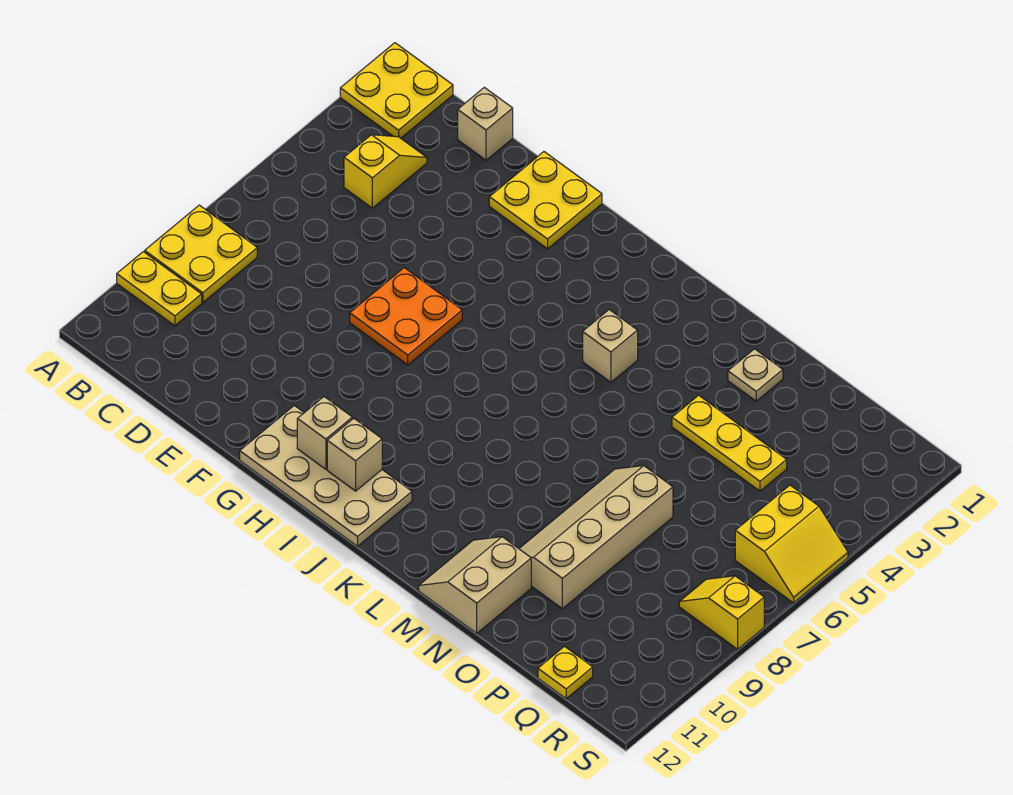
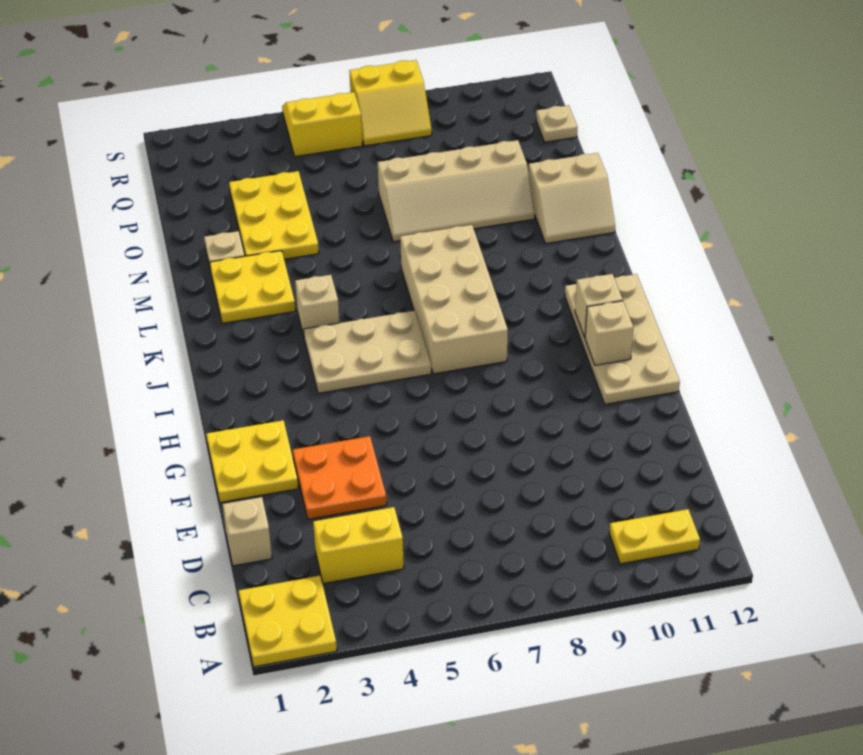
yellow plate A8:B9 level 1 -> yellow plate L2:M3 level 1
yellow plate A10:B10 level 1 -> yellow plate B10:B11 level 1
yellow slope C3:C4 level 1 top 4 -> yellow brick C3:C4 level 1
orange plate F6:G7 level 1 -> orange plate E3:F4 level 1
none -> tan plate I4:J6 level 1
none -> tan brick I7:L8 level 1
yellow plate N4:P4 level 1 -> yellow plate N3:P4 level 1
yellow plate Q12 level 1 -> tan plate Q12 level 1
yellow slope R8:S8 level 1 top S -> yellow slope R7:S8 level 1 top S

